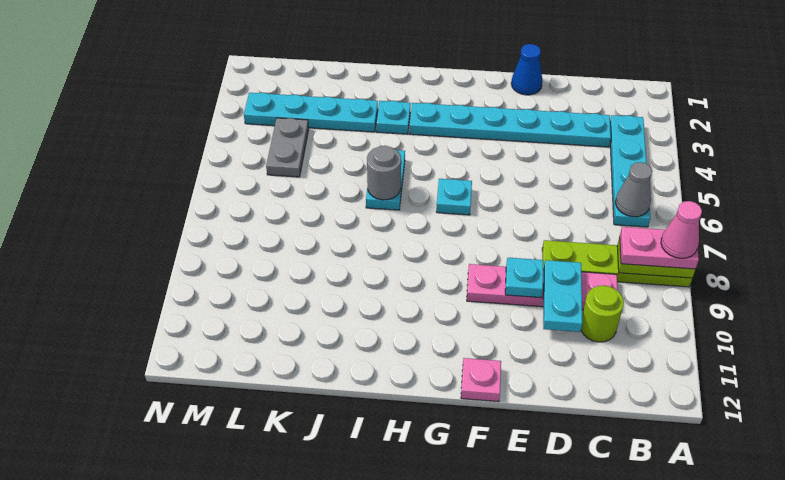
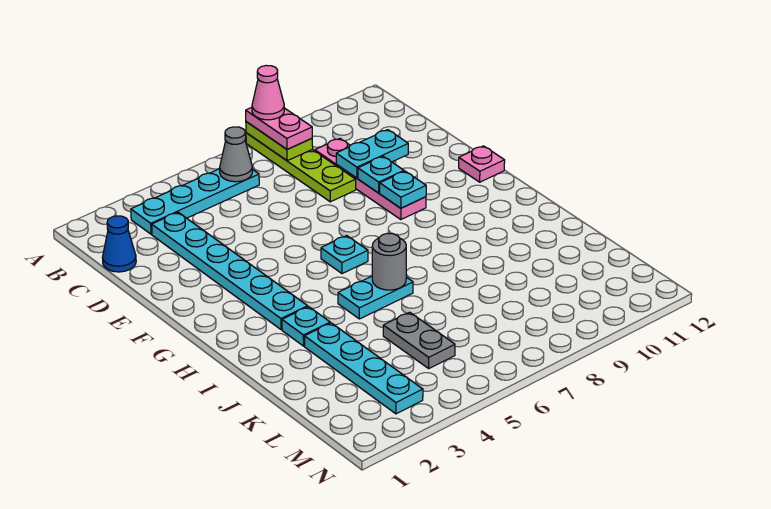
lime round brick C10 level 1 -> none
blue cone E1 level 1 -> blue cone C1 level 1
none -> cyan plate F9 level 2
grey plate L4:L5 level 1 -> grey plate K5:L5 level 1

